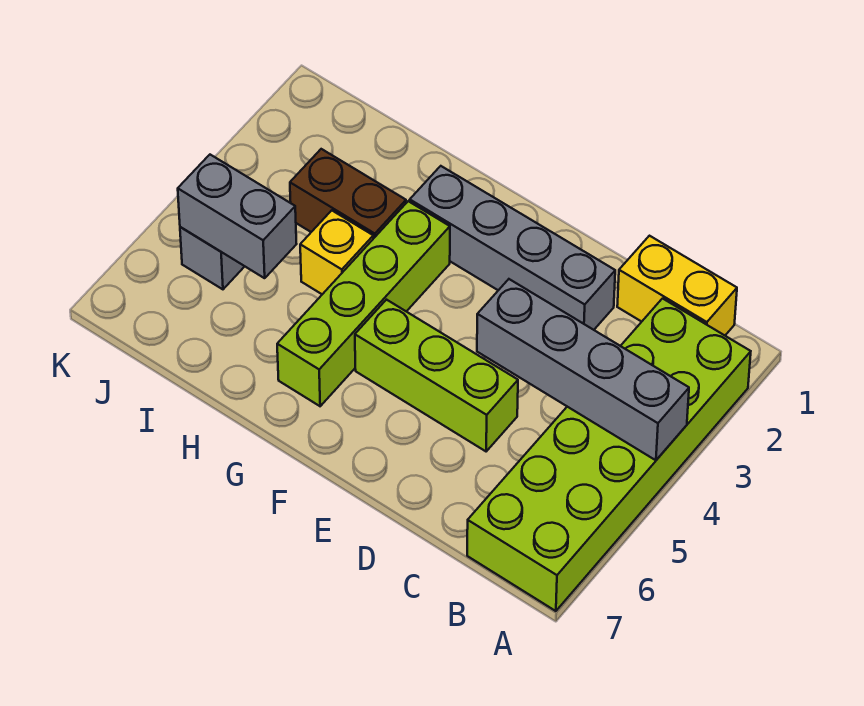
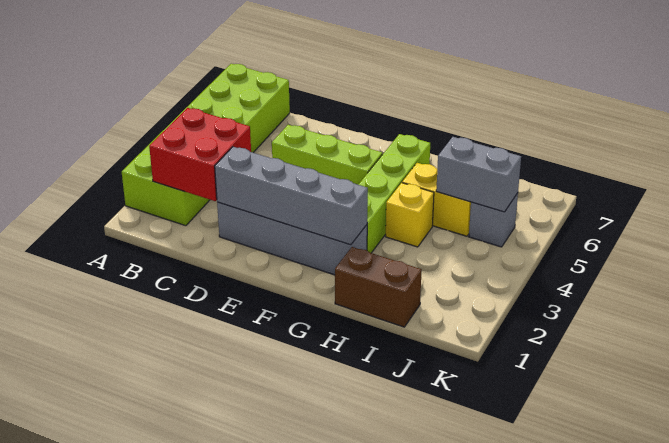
grey brick A4:D4 level 2 -> grey brick D2:G2 level 2
yellow brick B1:C1 level 1 -> yellow brick H5:I5 level 1
none -> red brick B2:C3 level 2
brown brick H3:I3 level 1 -> brown brick H1:I1 level 1

